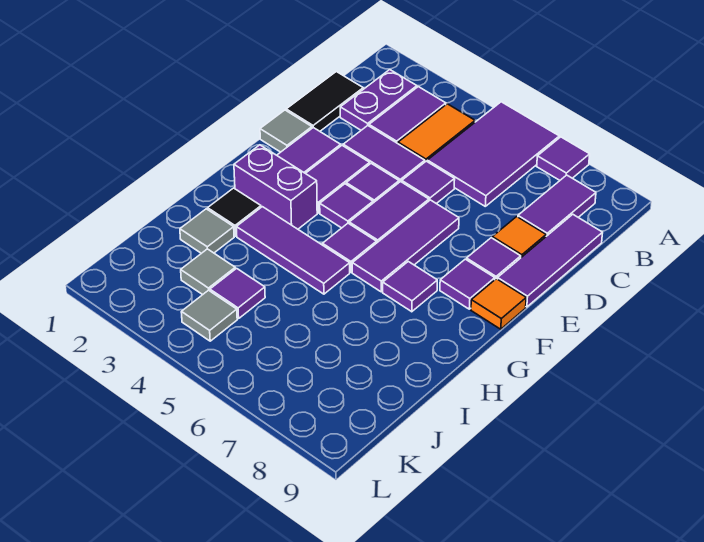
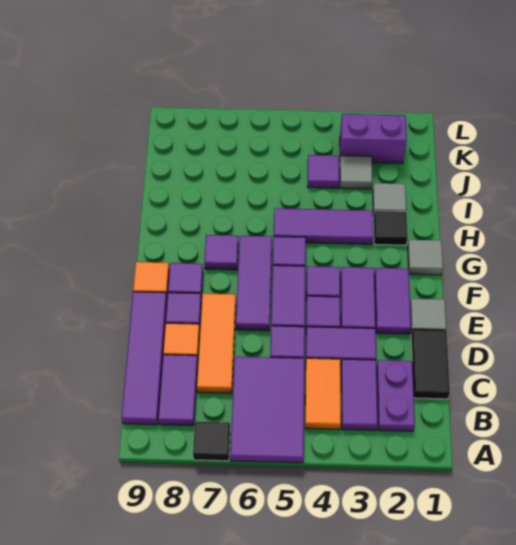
purple tile A7 level 1 -> black tile A7 level 1
none -> orange tile C7:E7 level 1
purple tile C9:E9 level 1 -> purple tile B9:E9 level 1
purple brick G2:G3 level 1 -> purple brick K2:K3 level 1
grey tile K4 level 1 -> grey tile G1 level 1

